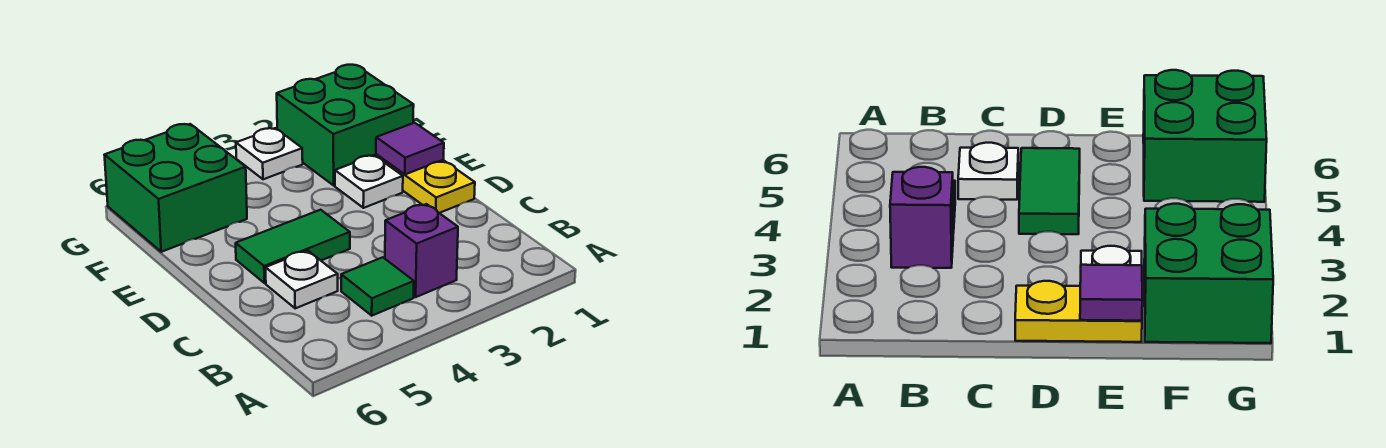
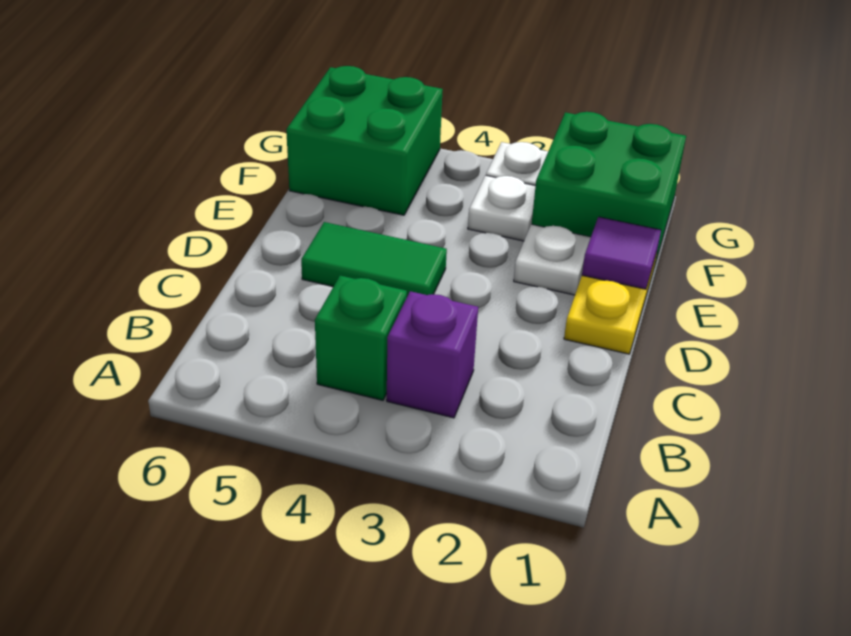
green tile B4 level 1 -> green brick B4 level 1
white plate C5 level 1 -> white plate F3 level 1

